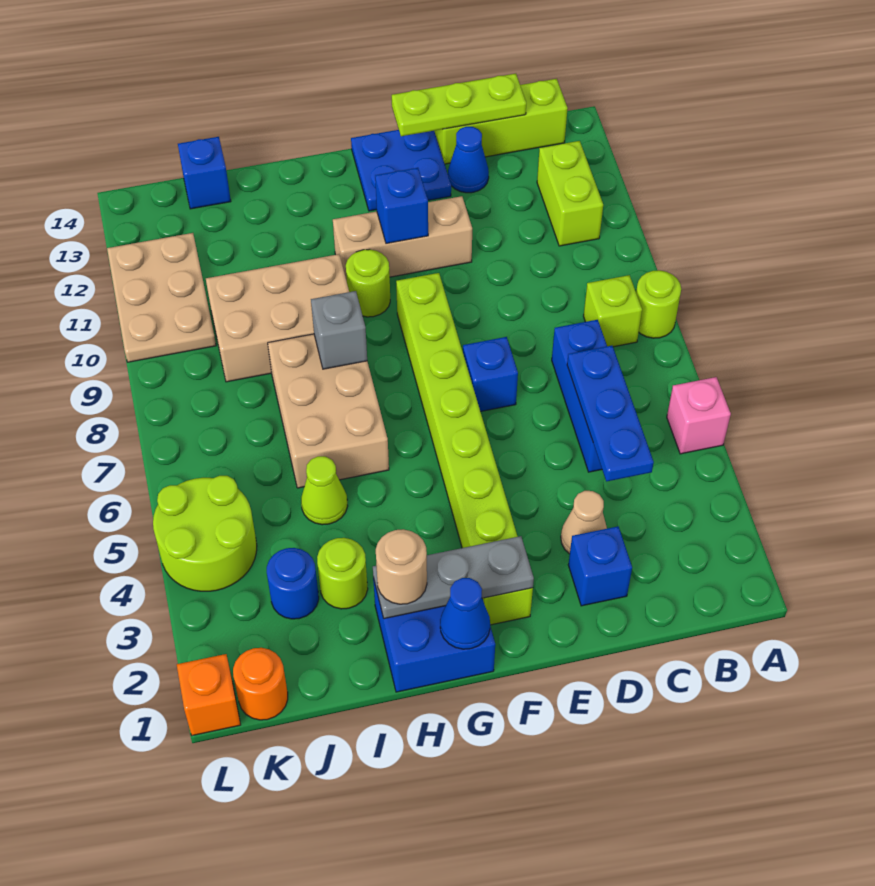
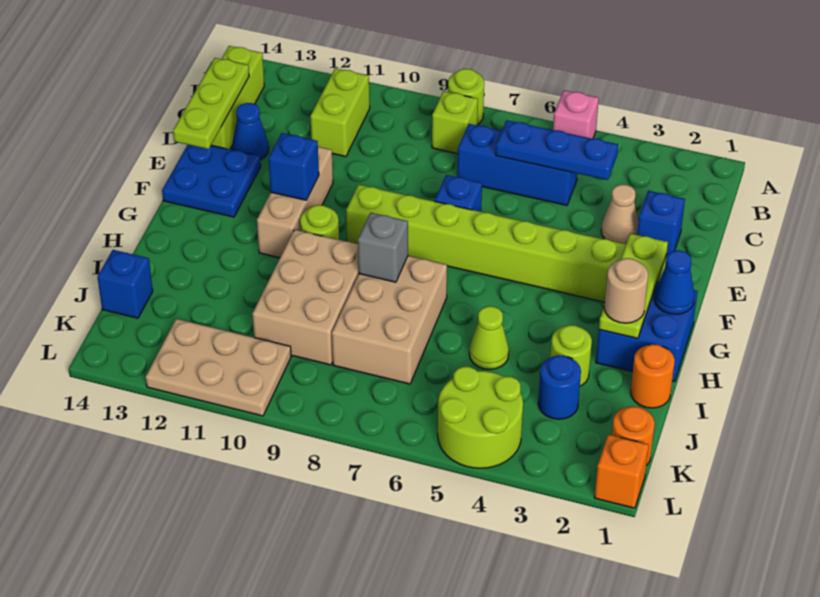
lime brick B11:B12 level 1 -> lime brick B11:C11 level 1
grey plate F2:H2 level 2 -> lime plate F2:H2 level 2
tan brick H6:I8 level 1 -> tan brick H7:J8 level 1
none -> orange round brick I1 level 1

